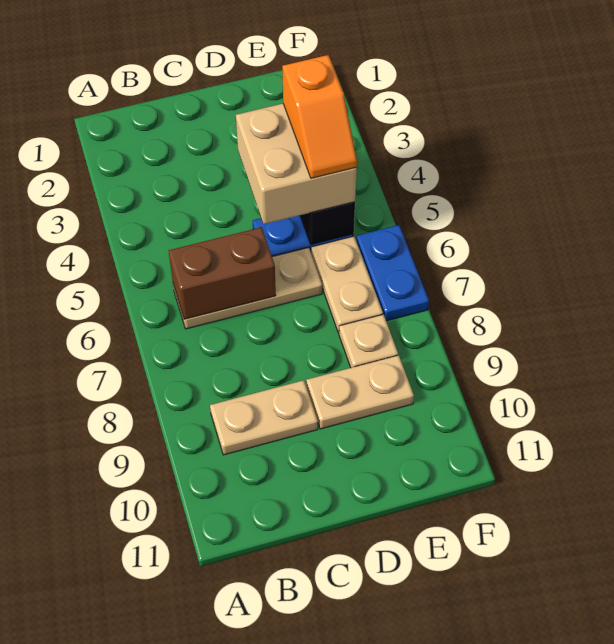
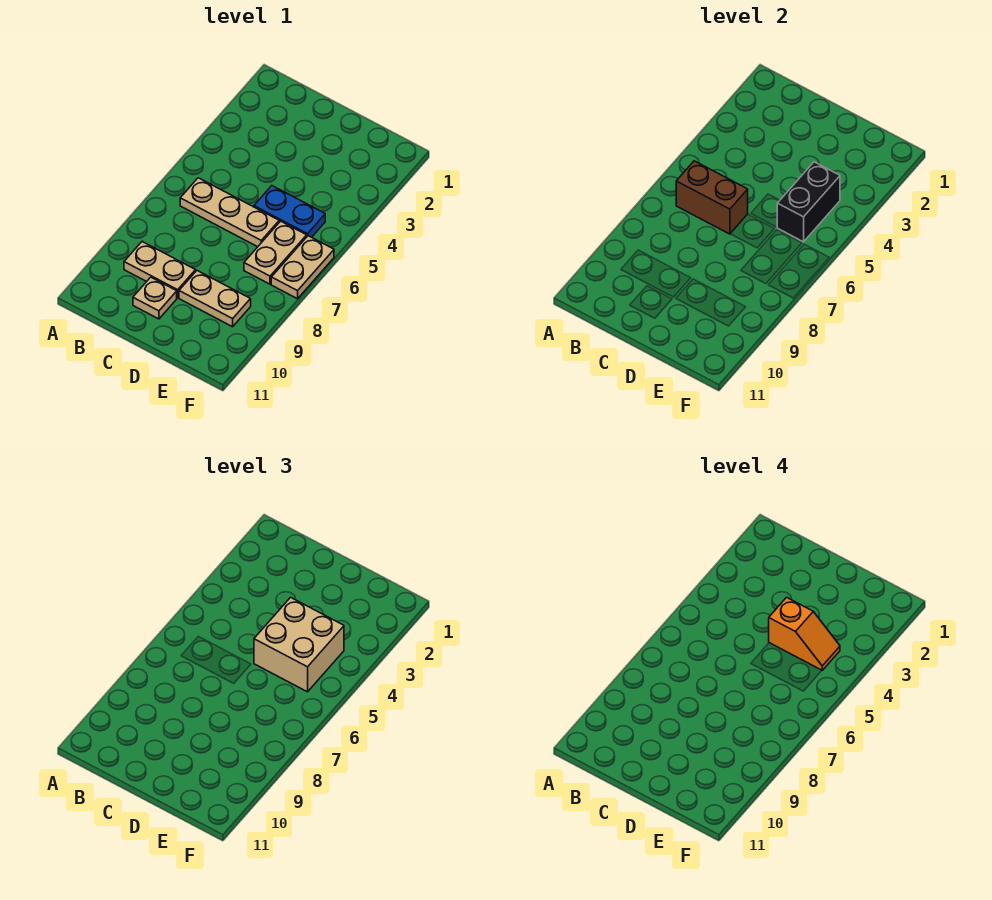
orange slope E4:E5 level 4 top 4 -> orange slope D4:E4 level 4 top D
tan plate E8 level 1 -> tan plate C10 level 1
blue plate F6:F7 level 1 -> tan plate F6:F7 level 1

